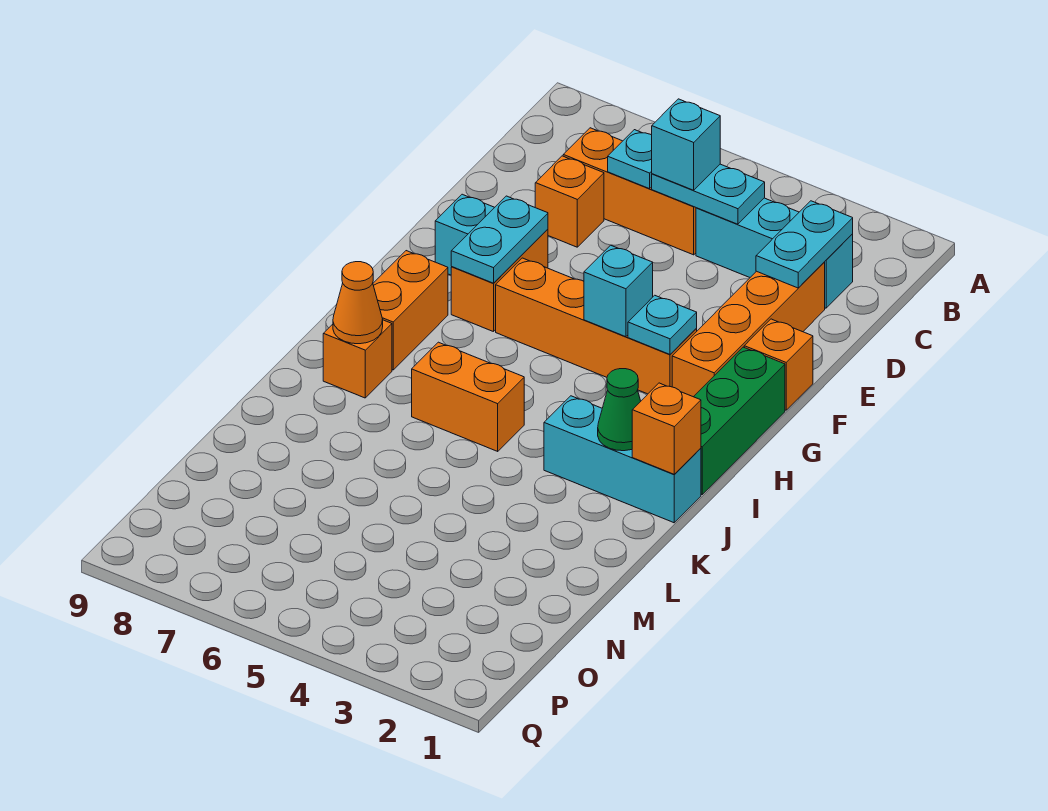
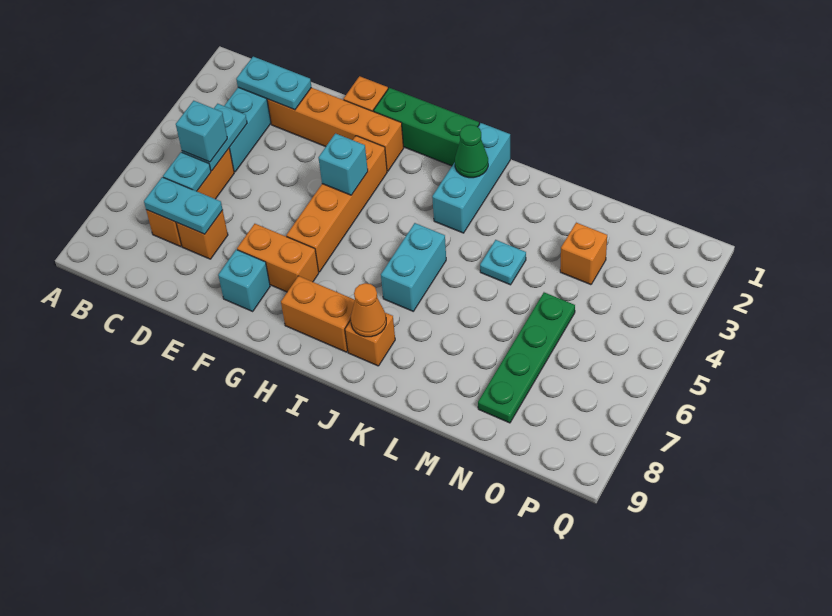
cyan plate F7:G7 level 2 -> cyan plate C7:D7 level 2
cyan plate G3 level 2 -> cyan plate L4 level 1
orange brick J1 level 2 -> orange brick N3 level 1
orange brick J5:J6 level 1 -> cyan brick J5:J6 level 1
none -> green plate N5:N8 level 1

